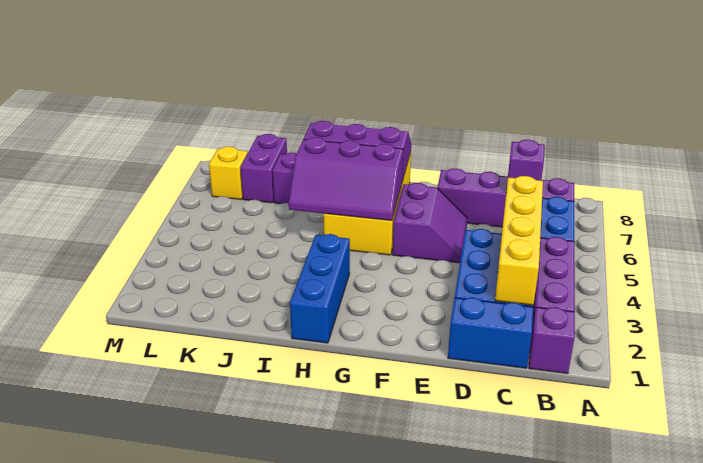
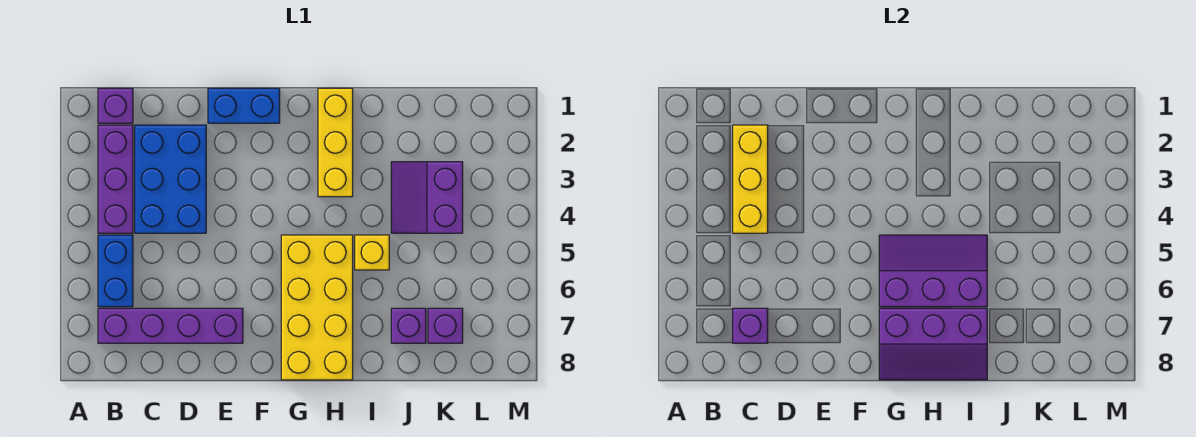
blue brick C1:D1 level 1 -> blue brick E1:F1 level 1
yellow brick C2:C5 level 2 -> yellow brick C2:C4 level 2
purple slope E5:F6 level 1 top F -> purple slope J3:K4 level 1 top K
blue brick H1:H3 level 1 -> yellow brick H1:H3 level 1
purple brick K7:K8 level 1 -> purple brick K7 level 1
yellow brick L7 level 1 -> yellow brick I5 level 1

